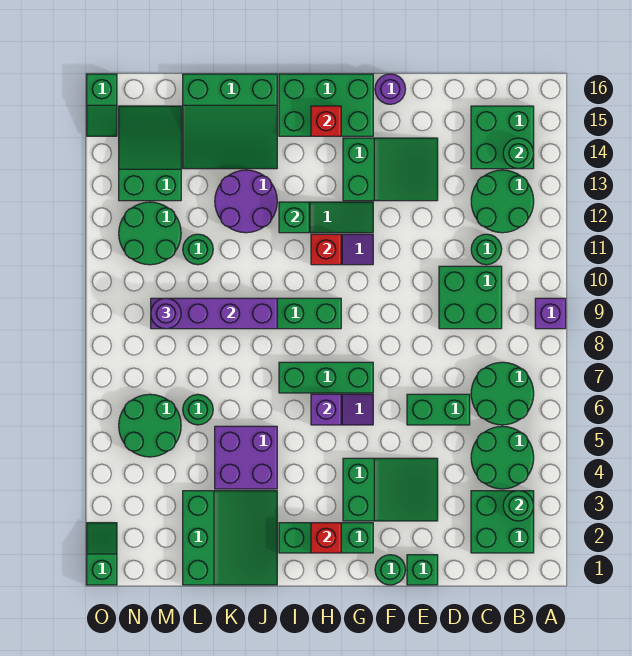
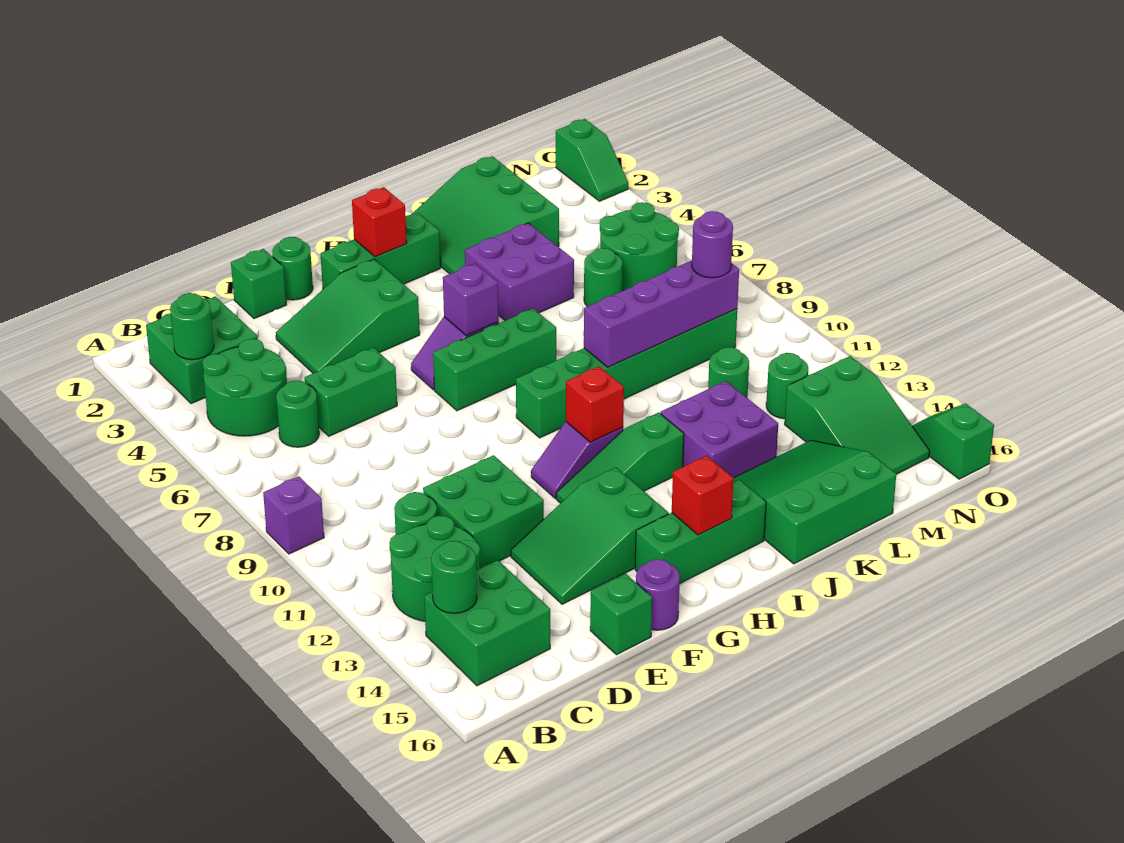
green round brick B6:C7 level 1 -> green round brick C6 level 1
green brick C9:D10 level 1 -> green brick D11:E12 level 1
green brick G15:I16 level 1 -> green brick G15:I15 level 1
green brick I12 level 2 -> green brick E16 level 1
purple round brick J12:K13 level 1 -> purple brick J12:K13 level 1
green round brick M11:N12 level 1 -> green round brick M12 level 1

